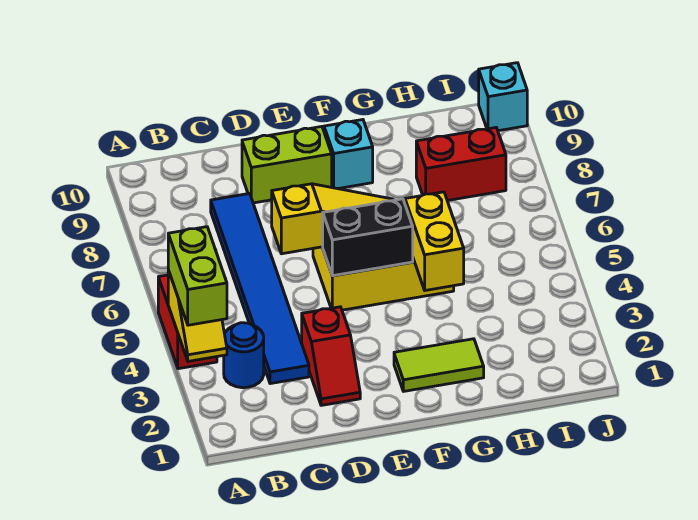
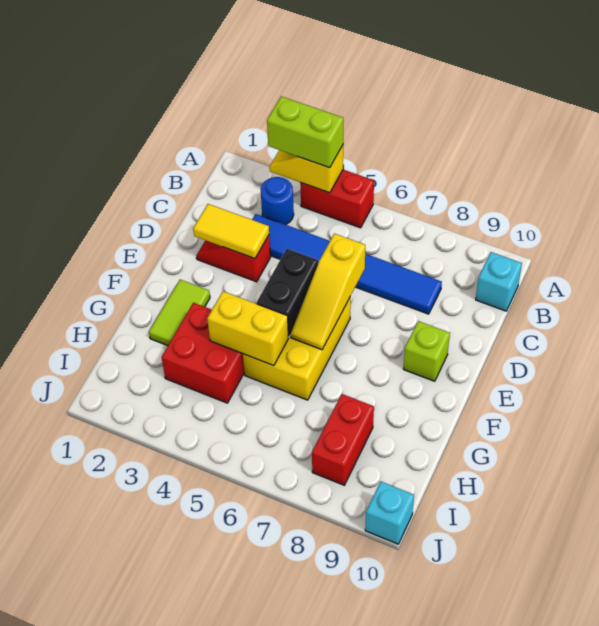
none -> yellow tile D2:D3 level 2
lime brick D9:E9 level 1 -> lime brick E9 level 1
cyan brick F9 level 1 -> cyan brick B10 level 1
none -> red brick G3:H4 level 1

